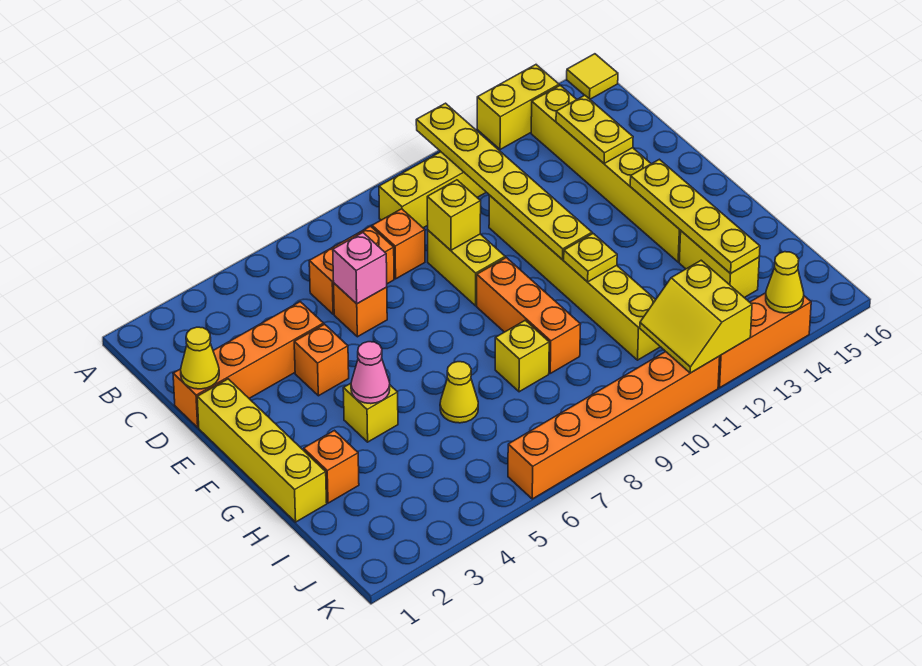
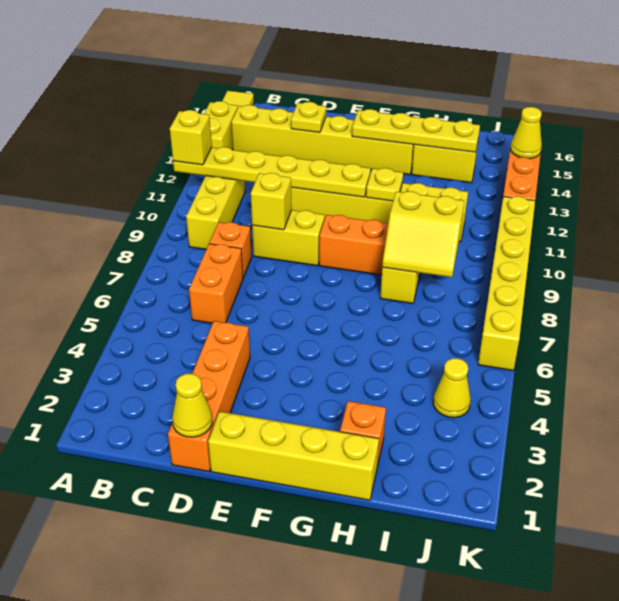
yellow plate C14:D14 level 2 -> yellow plate D14 level 2
orange brick D6 level 1 -> none
pink brick D6 level 2 -> none
orange brick E4 level 1 -> none
yellow brick G4 level 1 -> yellow brick A11 level 3
pink cone G4 level 2 -> none
yellow cone H6 level 1 -> yellow cone J4 level 1
yellow slope J11:K12 level 2 top 12 -> yellow slope H8:I9 level 2 top 9
orange brick K6:K11 level 1 -> yellow brick K6:K11 level 1

